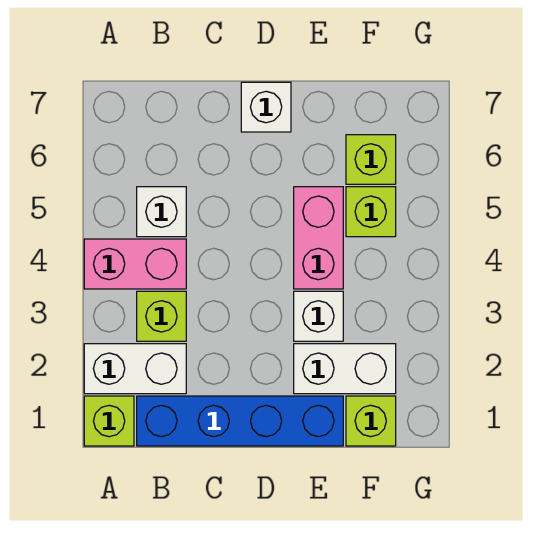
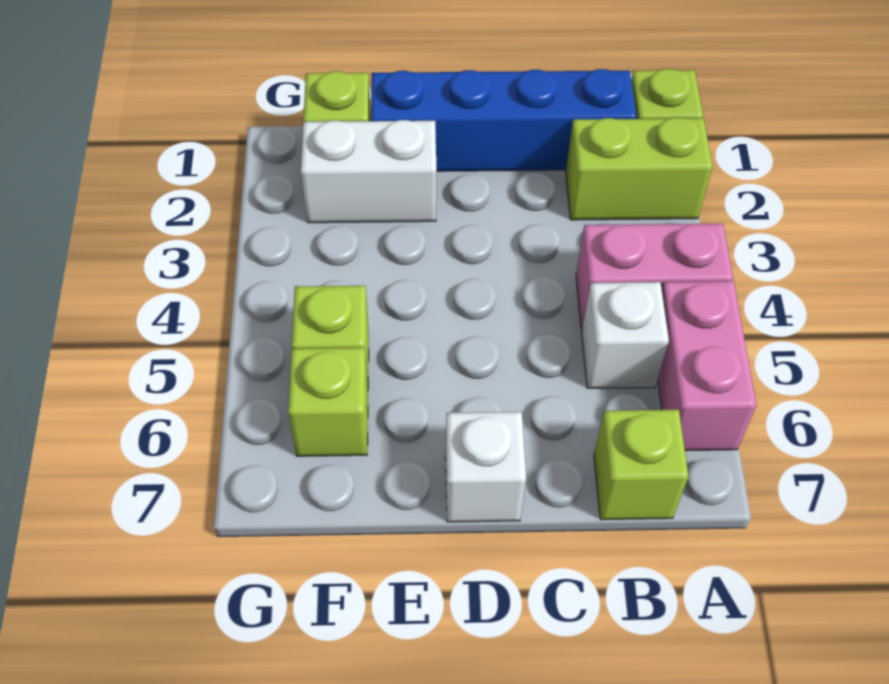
white brick A2:B2 level 1 -> lime brick A2:B2 level 1
lime brick B3 level 1 -> lime brick B7 level 1
white brick E3 level 1 -> none
pink brick E4:E5 level 1 -> pink brick A5:A6 level 1

